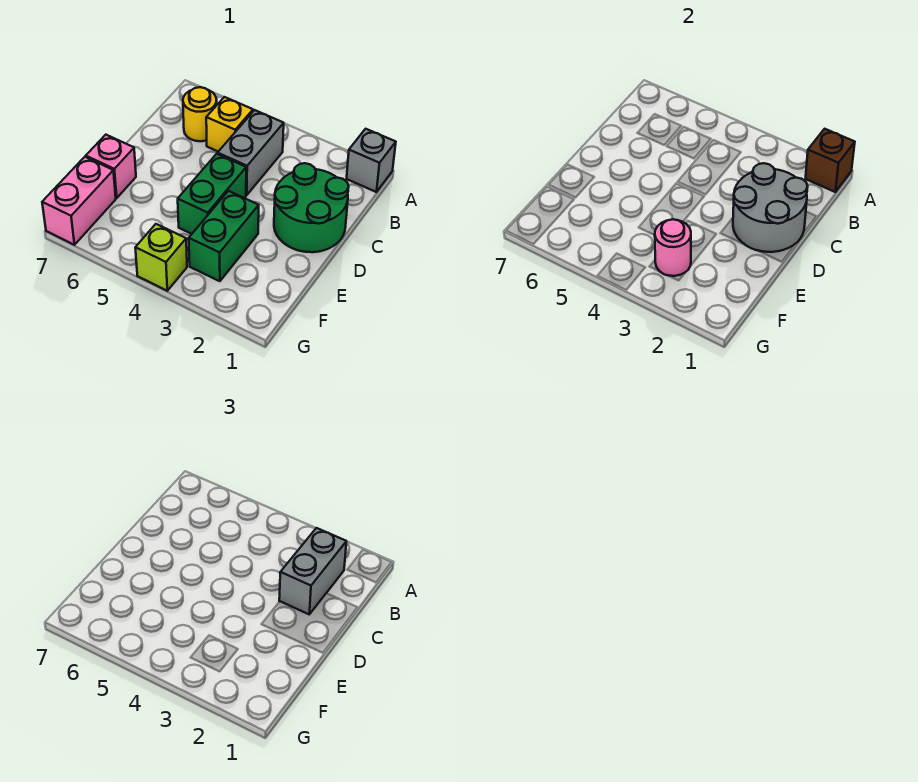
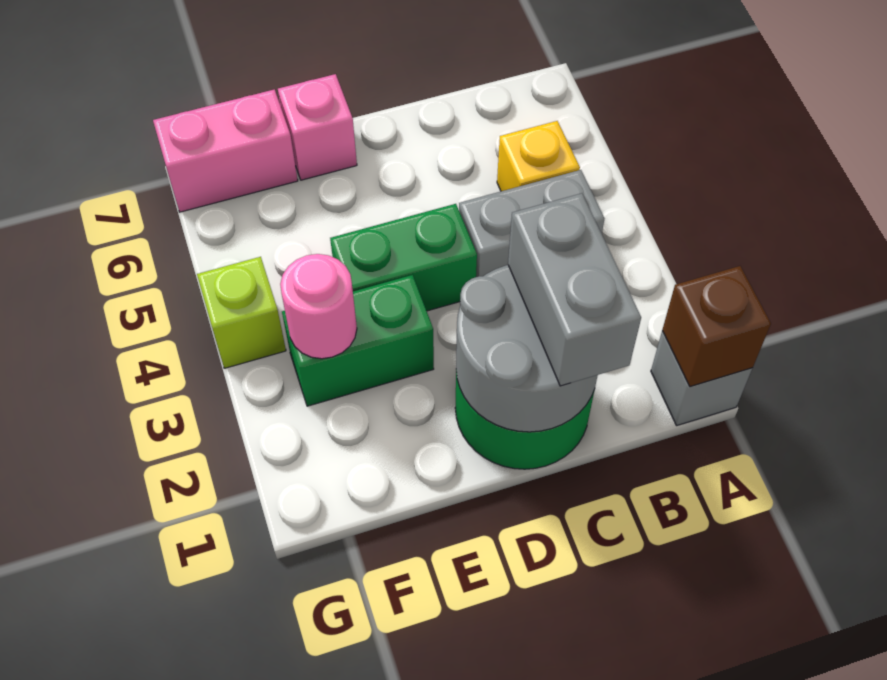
grey brick B2:C2 level 3 -> grey brick C1:C2 level 3
yellow round brick B6 level 1 -> none

